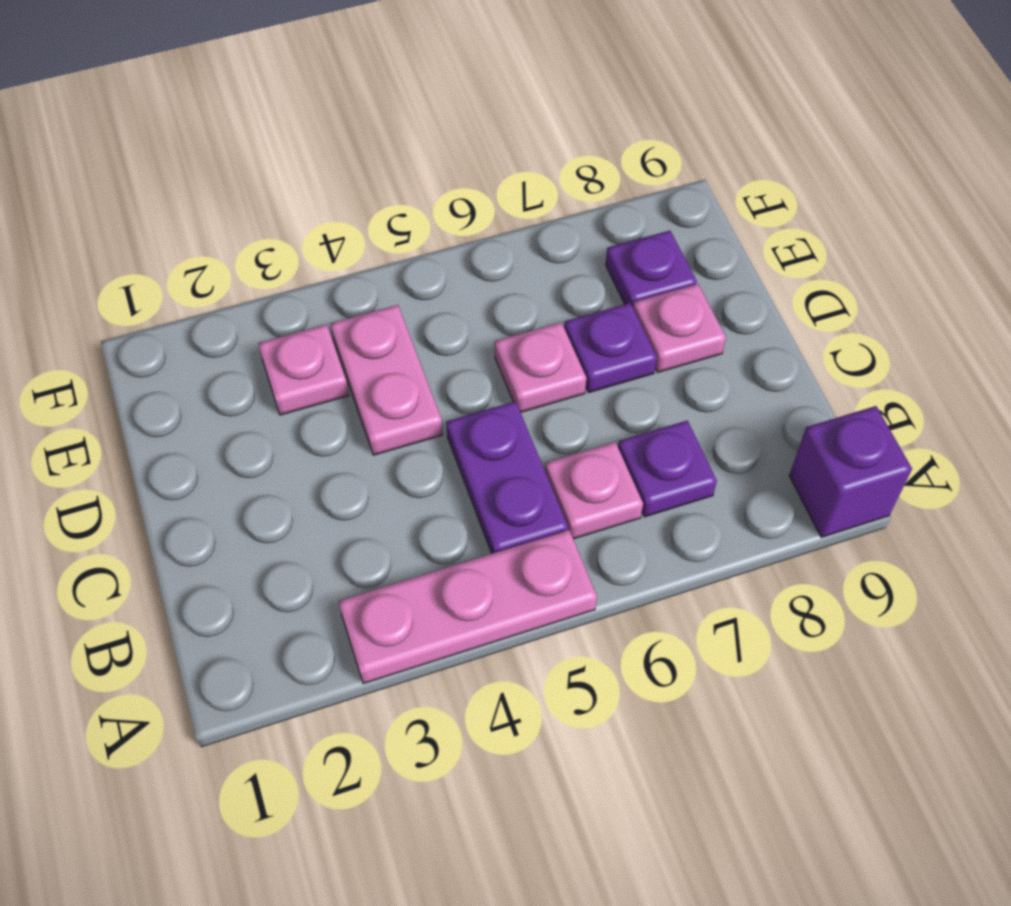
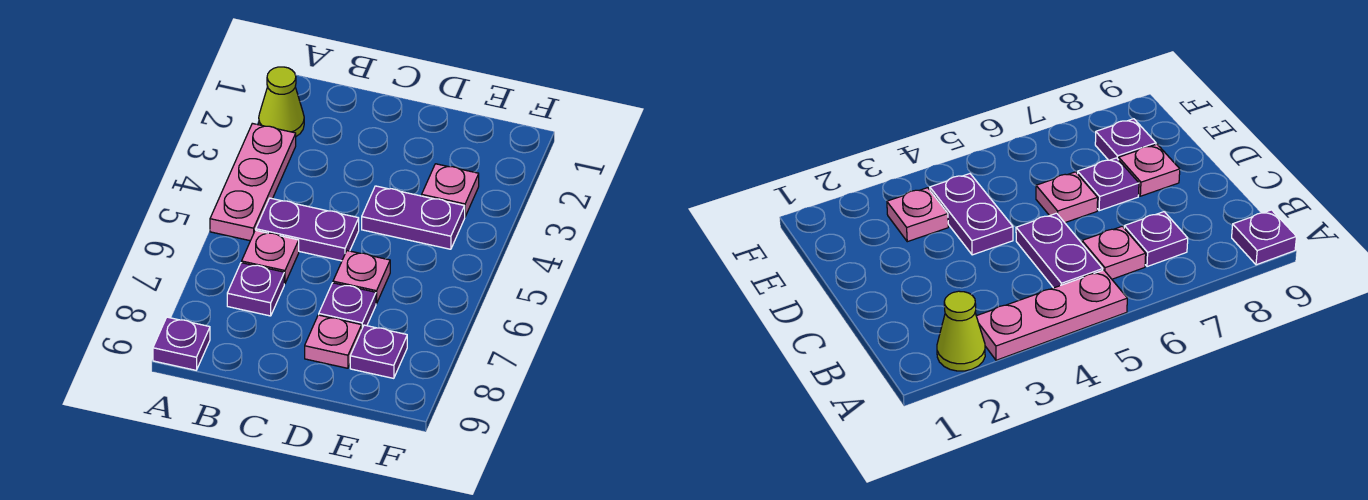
none -> lime cone A2 level 1
purple brick A9 level 1 -> purple plate A9 level 1
pink plate D4:E4 level 1 -> purple plate D4:E4 level 1

